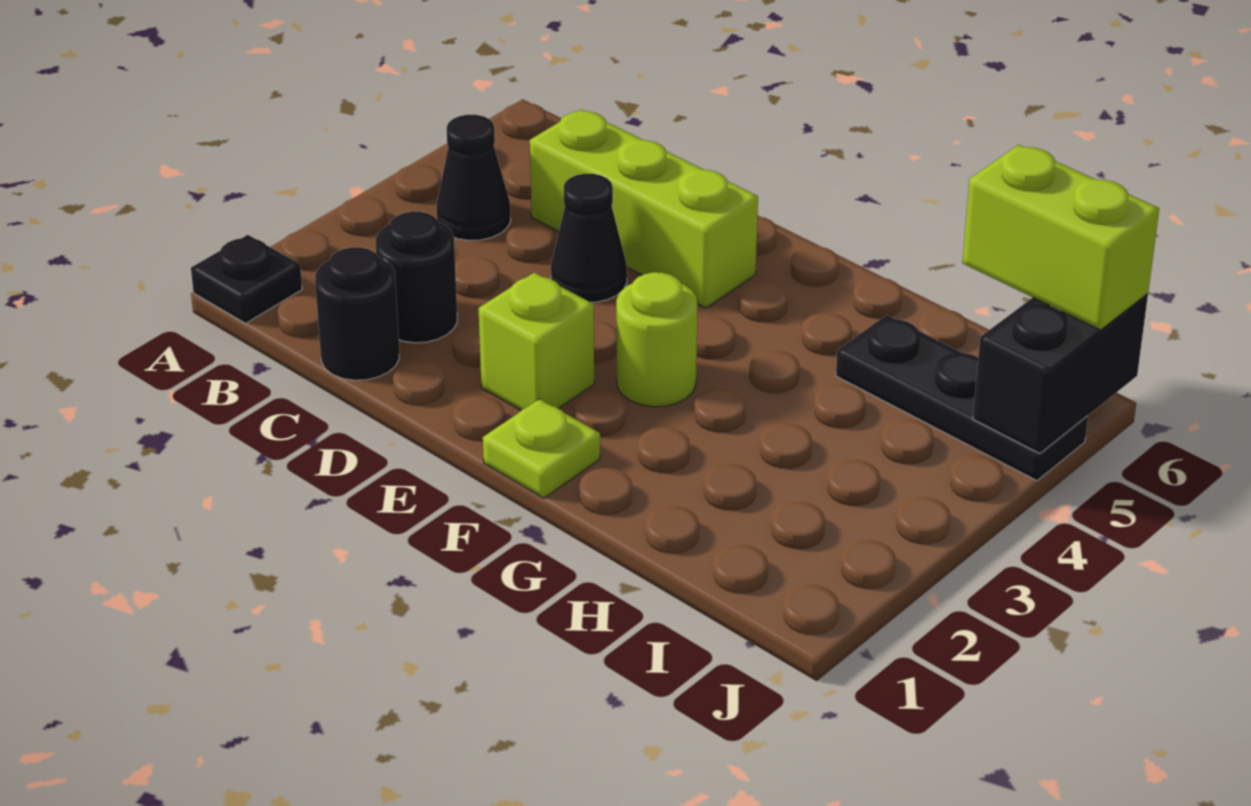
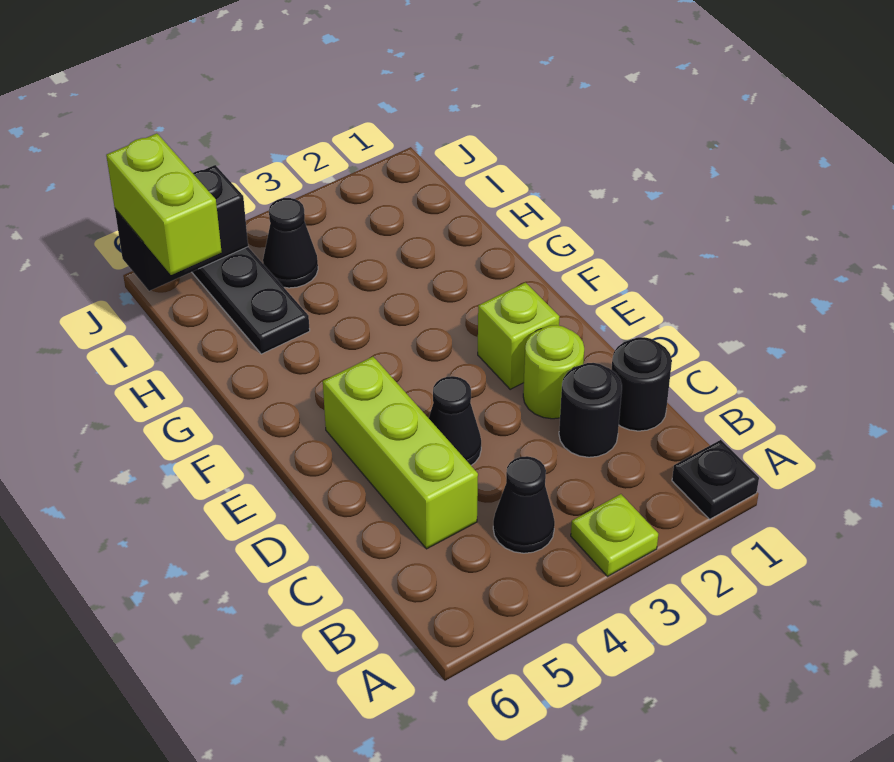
lime plate F1 level 1 -> lime plate A3 level 1
lime round brick F3 level 1 -> lime round brick D2 level 1
none -> black cone I4 level 1

